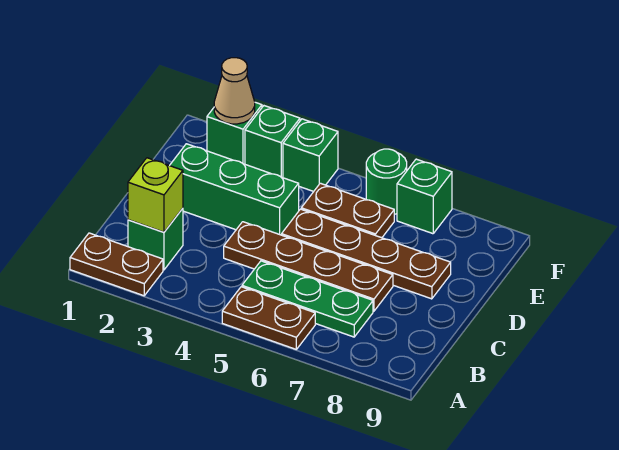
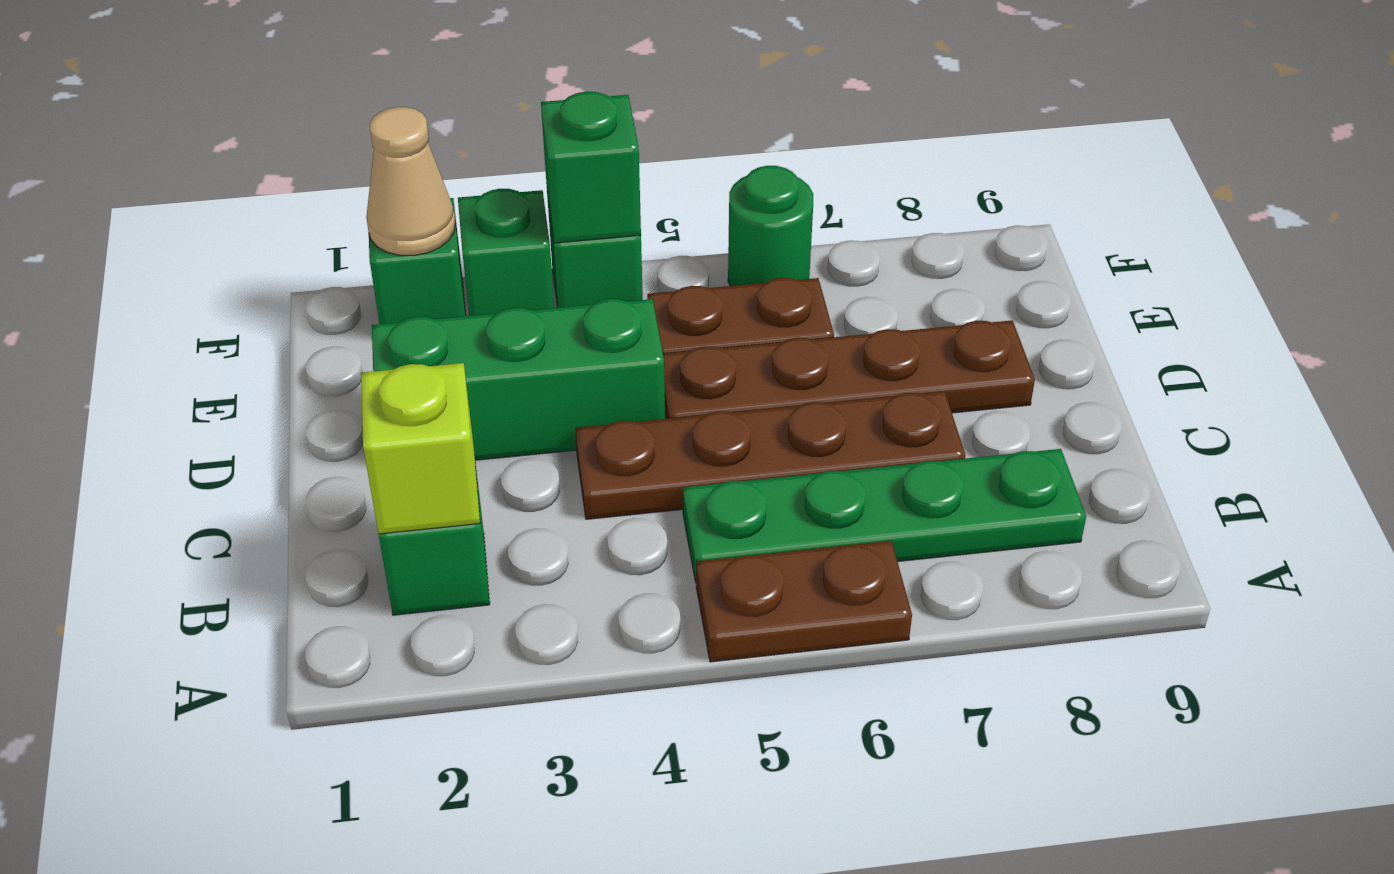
brown plate A1:A2 level 1 -> none
green plate B5:B7 level 1 -> green plate B5:B8 level 1
green brick F7 level 1 -> green brick F4 level 2

